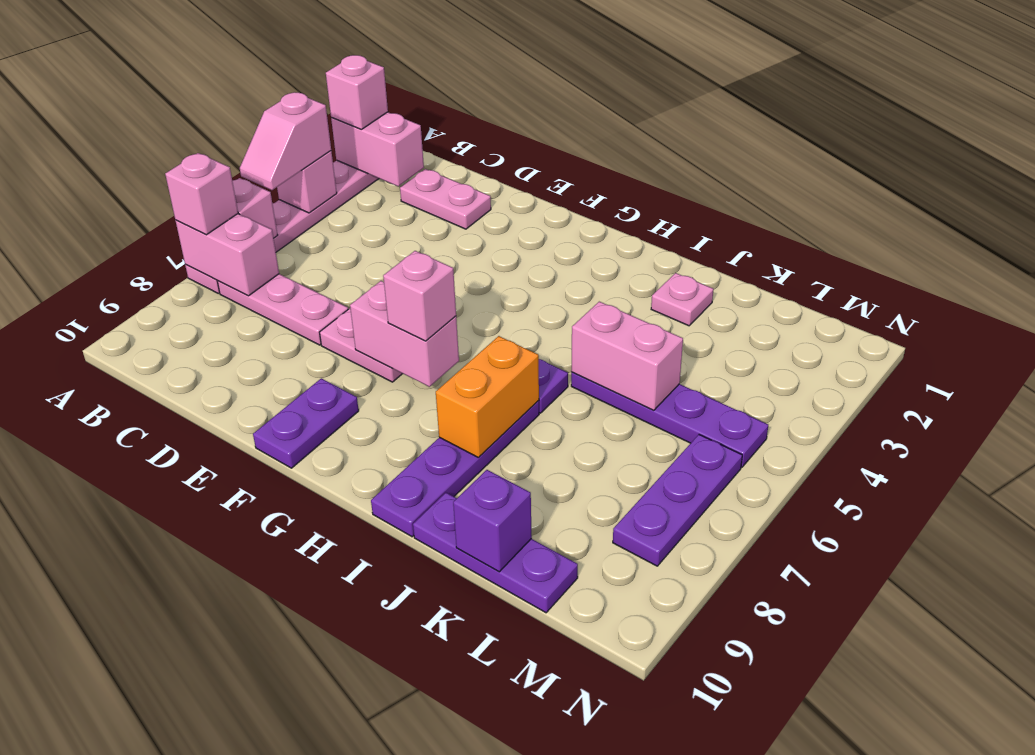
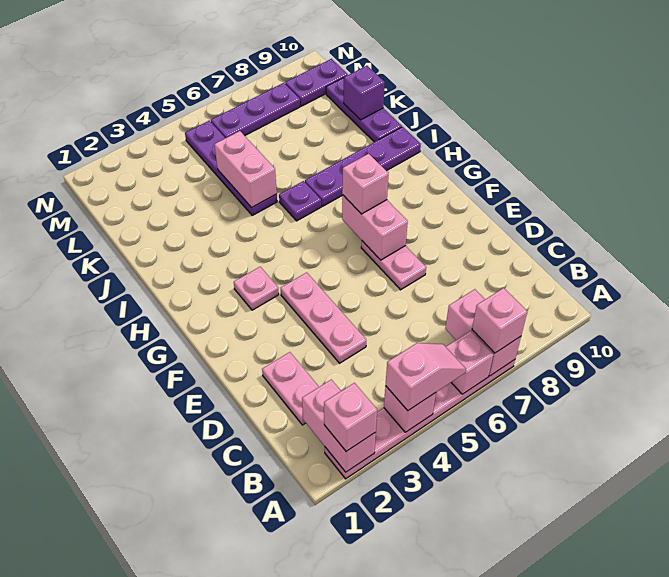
pink plate B7:D7 level 1 -> pink plate D4:F4 level 1
purple plate F9:F10 level 1 -> purple plate M9:M10 level 1
orange brick I7:I8 level 2 -> none
pink plate J2 level 1 -> pink plate G3 level 1

